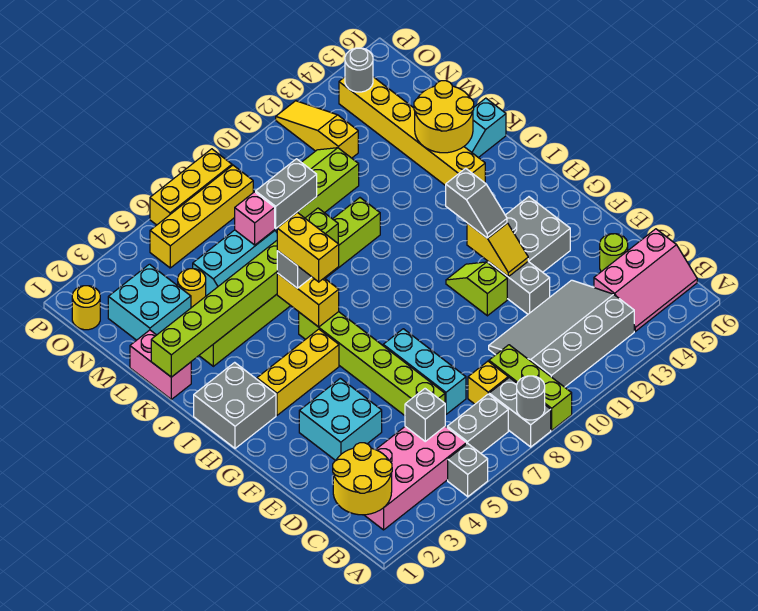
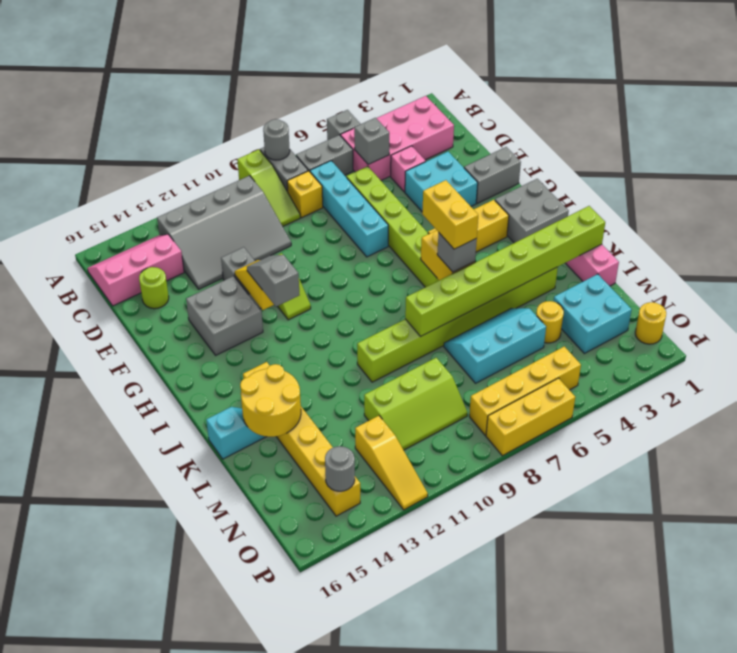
lime brick A9:C9 level 1 -> lime slope A9:C9 level 1 top A
yellow round brick B1:C2 level 2 -> none
cyan brick D7:F7 level 1 -> cyan brick C7:F7 level 1
pink brick M7 level 2 -> pink brick D4 level 1
grey brick M8:M9 level 2 -> grey brick F1:F2 level 1

